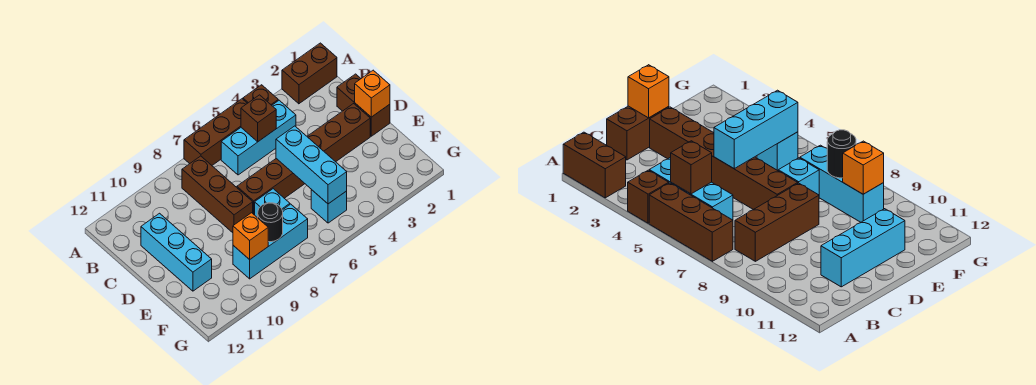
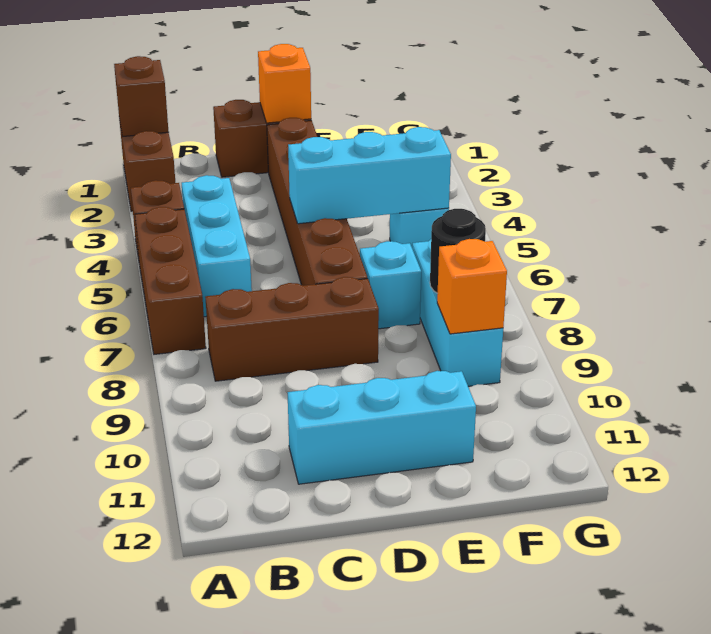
brown brick B5 level 2 -> brown brick A1 level 2

